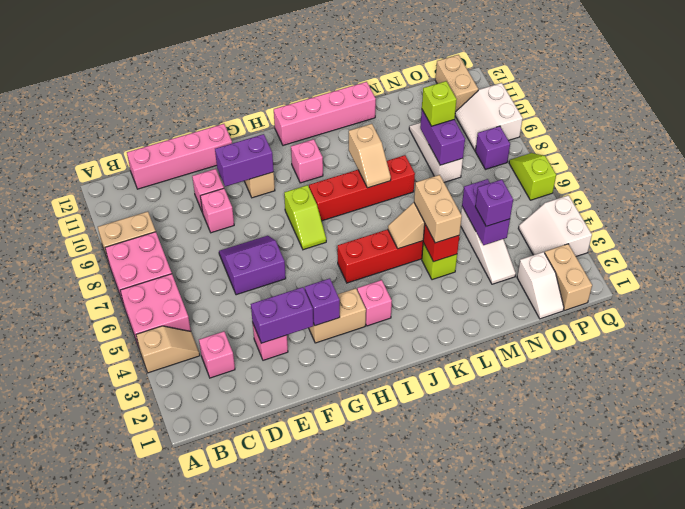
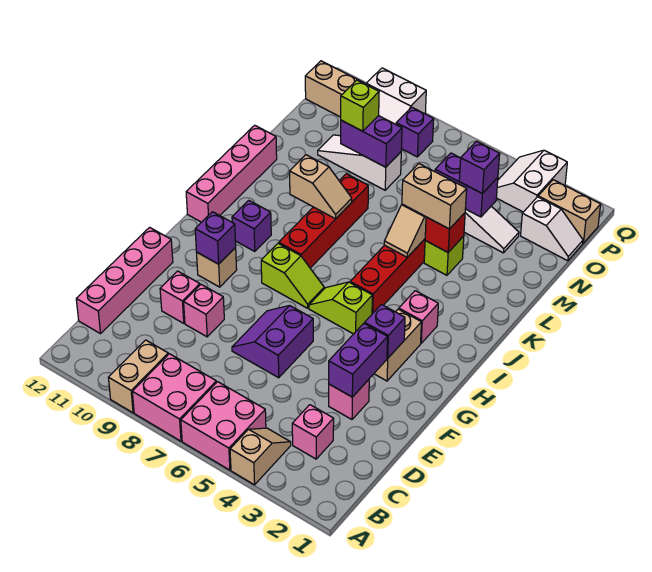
purple brick F10:G10 level 2 -> purple brick G10 level 2
pink brick I10 level 1 -> purple brick I10 level 1
white slope P3:Q4 level 1 top Q -> white slope P3:Q4 level 1 top 3
lime slope Q6:Q7 level 1 top 6 -> lime slope H5:H6 level 1 top 5

